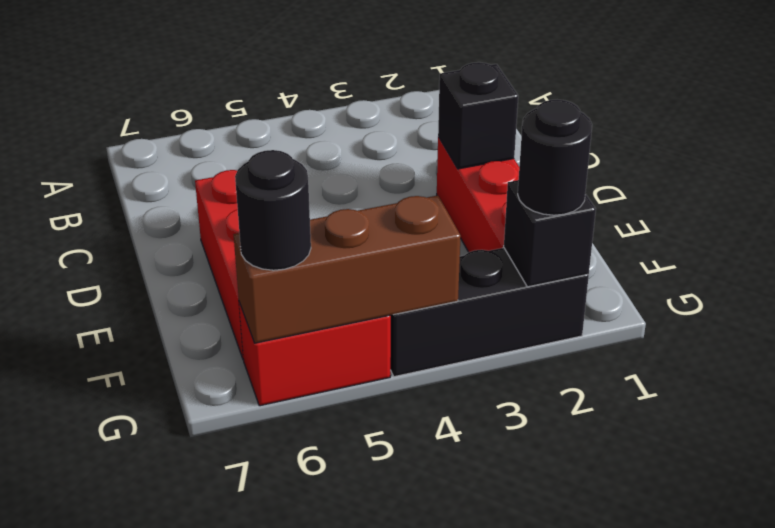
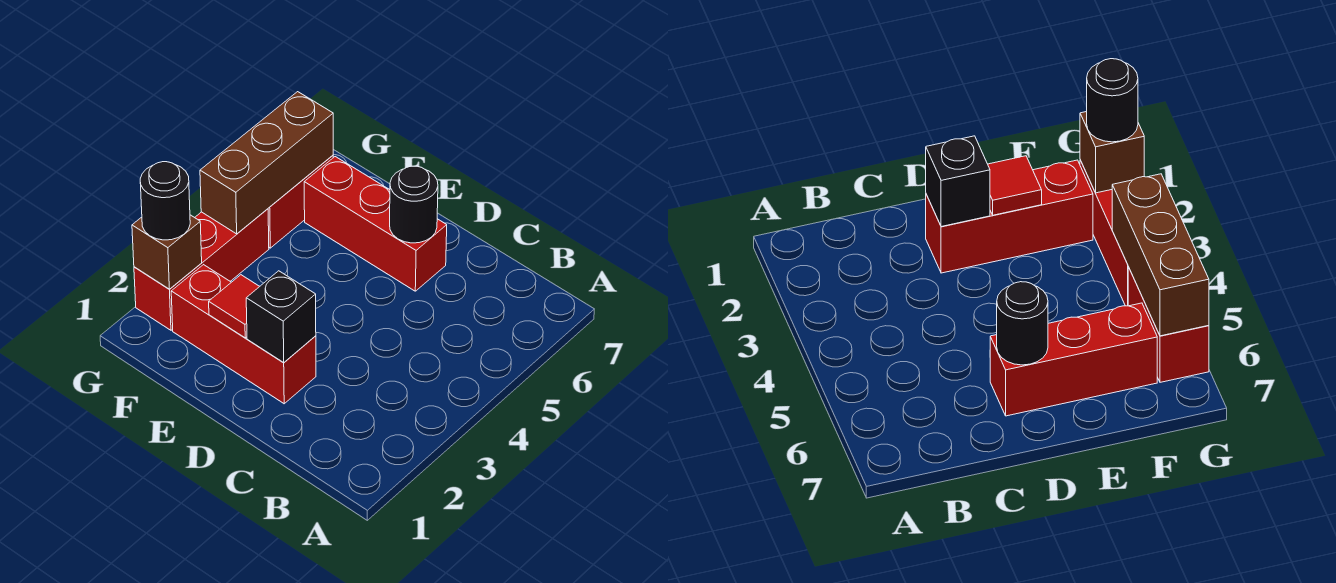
none -> red tile E2 level 2
black brick G2:G4 level 1 -> red brick G2:G4 level 1
black brick G2 level 2 -> brown brick G2 level 2
black round brick G6 level 3 -> black round brick D6 level 2

